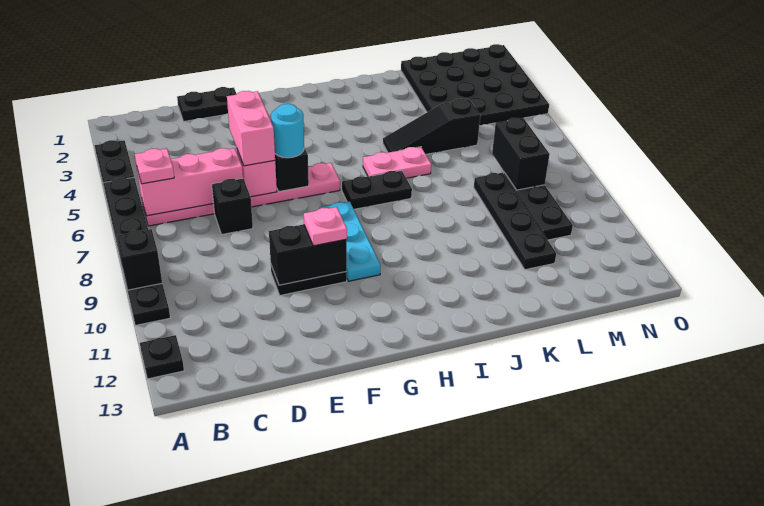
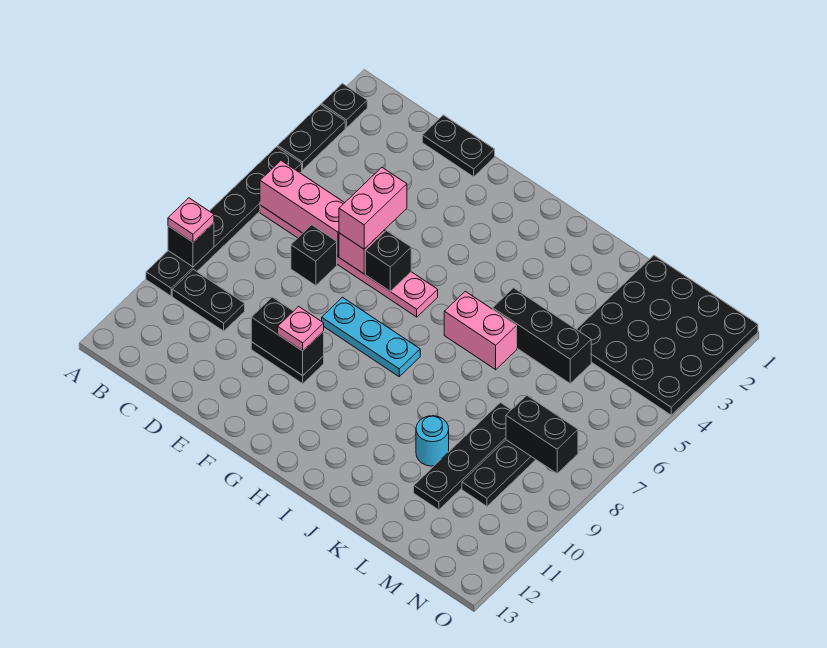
black plate A12 level 1 -> black plate A2 level 1
pink plate B6 level 3 -> pink plate A9 level 3
cyan round brick F6 level 3 -> cyan round brick K10 level 1
cyan plate G8:G10 level 1 -> cyan plate F8:H8 level 1
black plate H7:I7 level 1 -> black plate B10:C10 level 1
pink plate I6:J6 level 1 -> pink brick I6:J6 level 1
black slope J5:L5 level 1 top L -> black brick J5:L5 level 1
black brick M7:M8 level 2 -> black brick M8:N8 level 2

